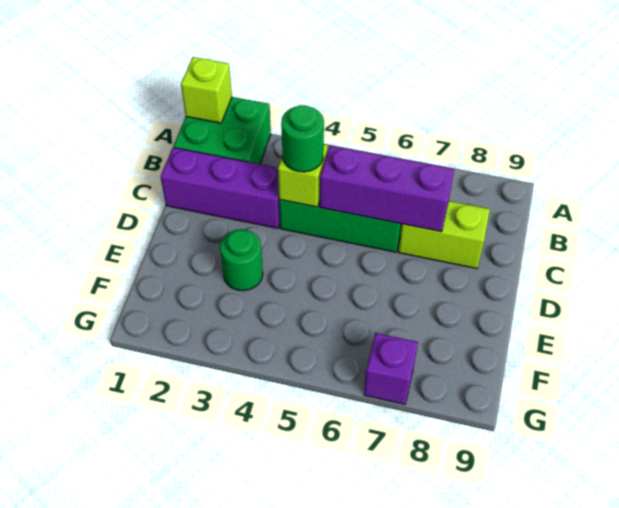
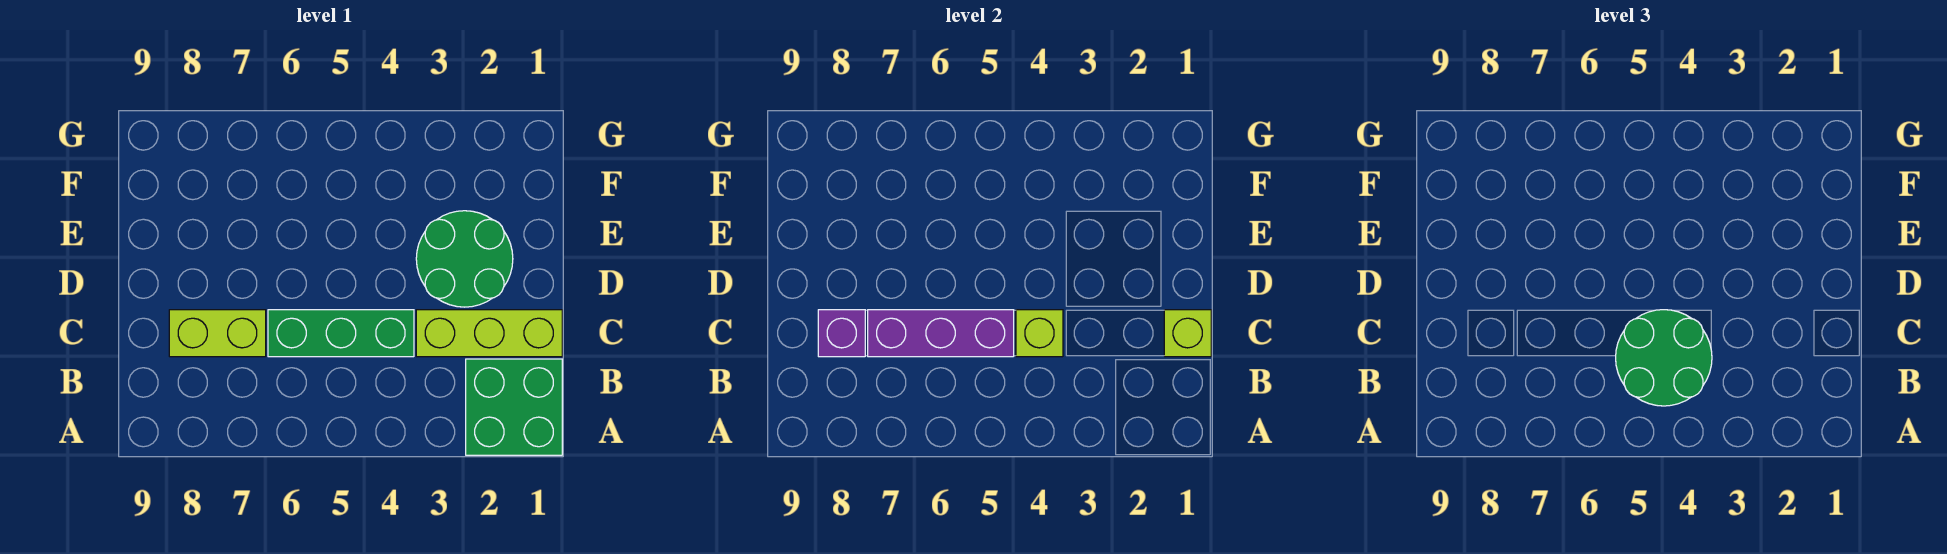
lime brick A1 level 2 -> lime brick C1 level 2
purple brick C1:C3 level 1 -> lime brick C1:C3 level 1
green round brick C4 level 3 -> green round brick B4:C5 level 3
green round brick E3 level 1 -> green round brick D2:E3 level 1
purple brick G7 level 1 -> purple brick C8 level 2

